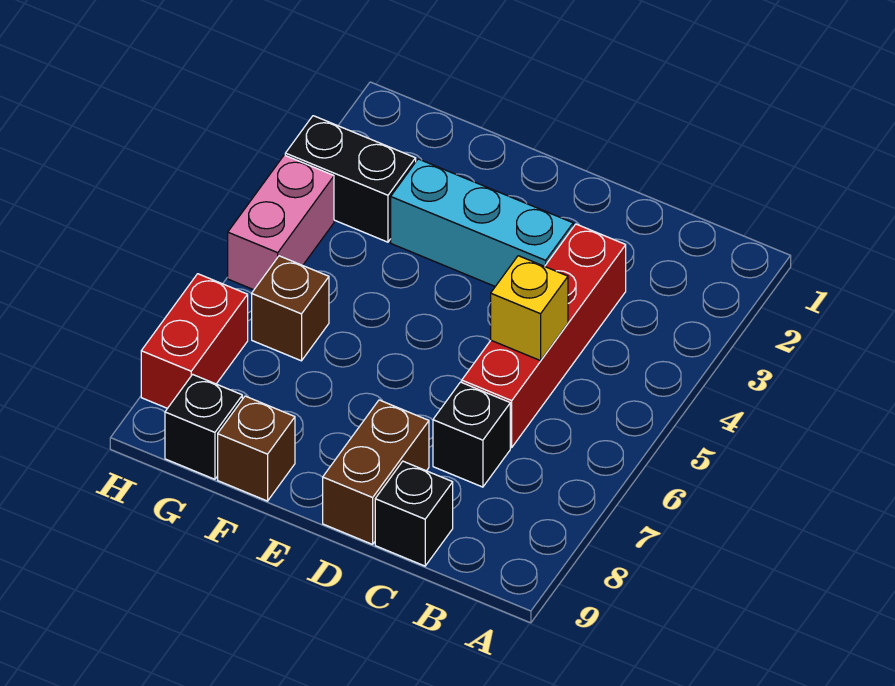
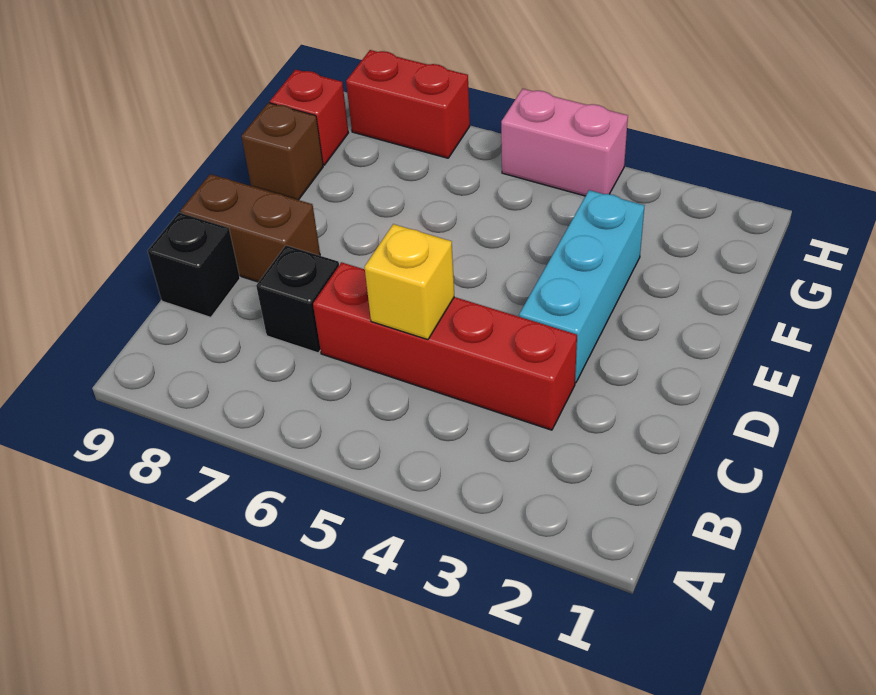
black brick G3:H3 level 1 -> none
brown brick G6 level 1 -> none
black brick G9 level 1 -> red brick G9 level 1

